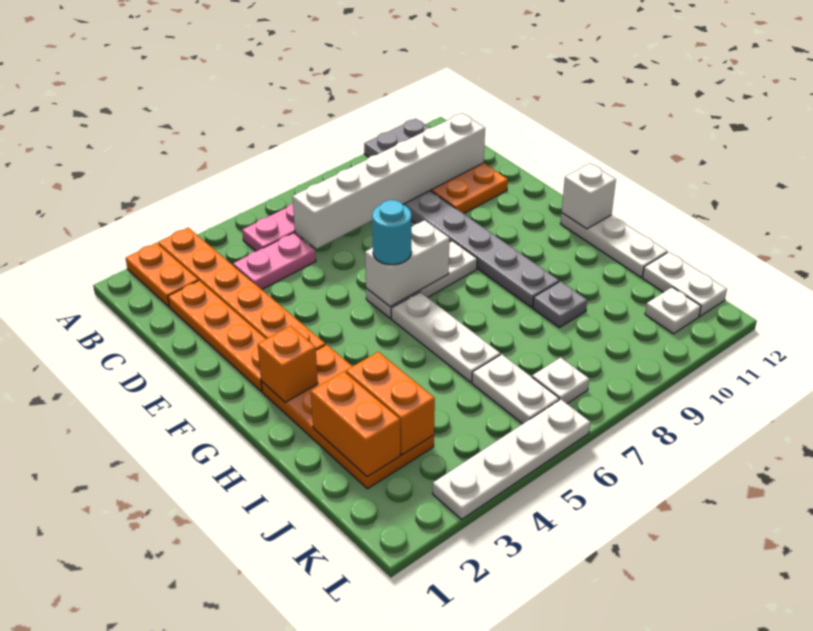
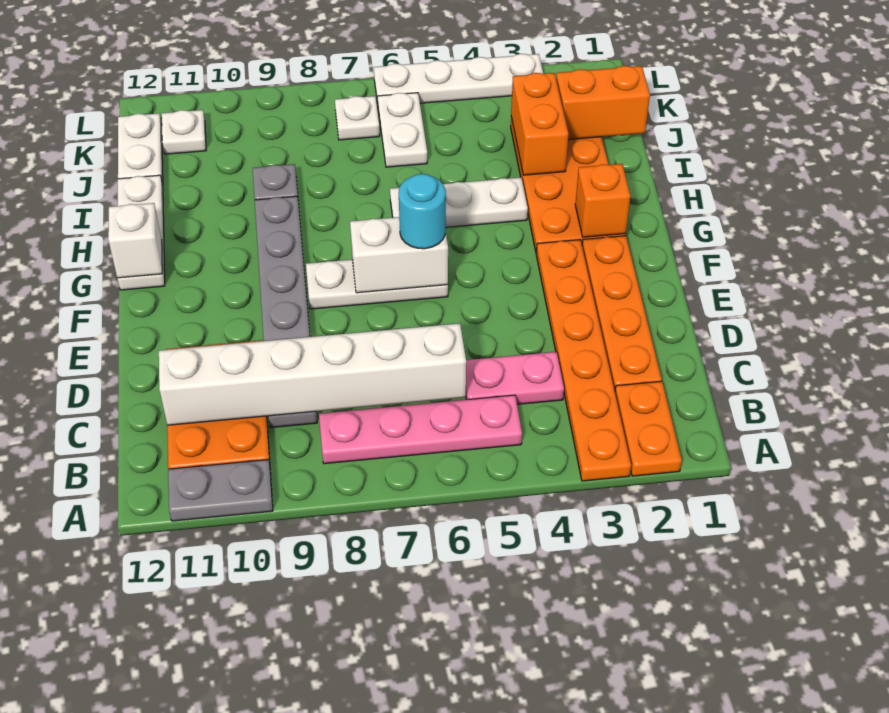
white plate G6:I6 level 1 -> white plate H4:H6 level 1
orange brick I2:J2 level 2 -> orange brick J1:J2 level 2

